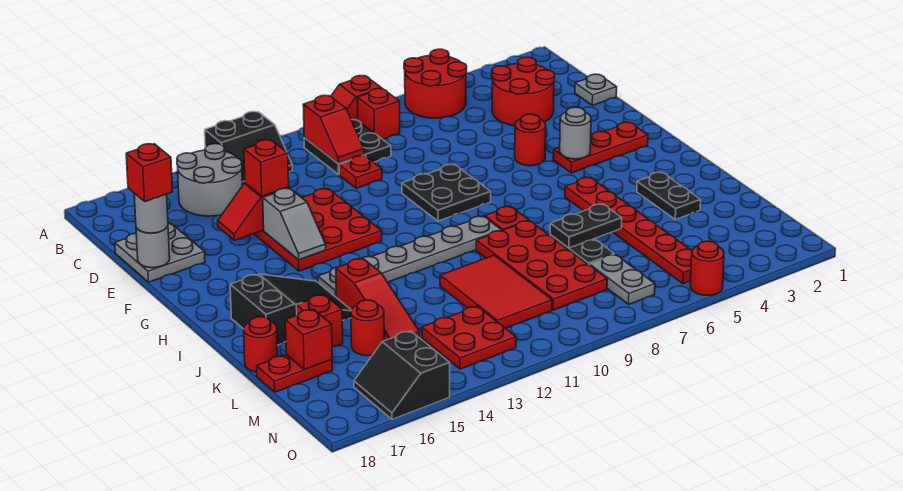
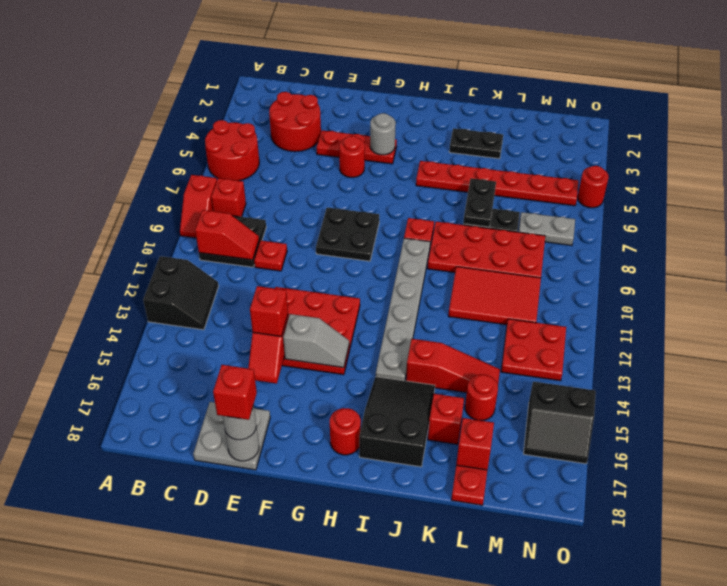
grey round brick B14:C15 level 1 -> none
grey plate D1 level 1 -> none
red plate G2:G4 level 1 -> red plate E4:G4 level 1
red round brick K18 level 1 -> red round brick H17 level 1

